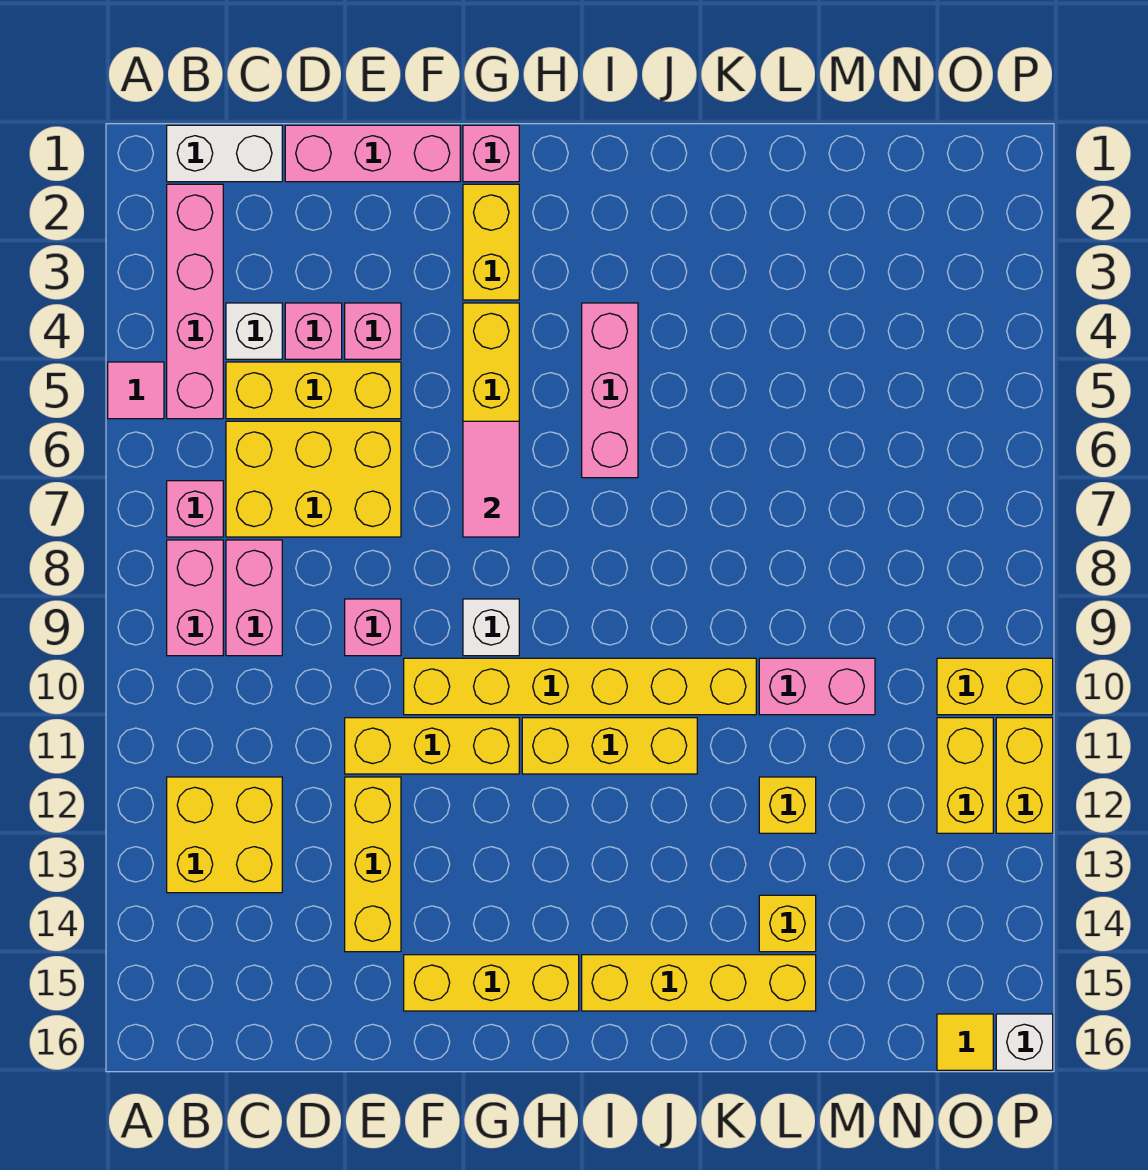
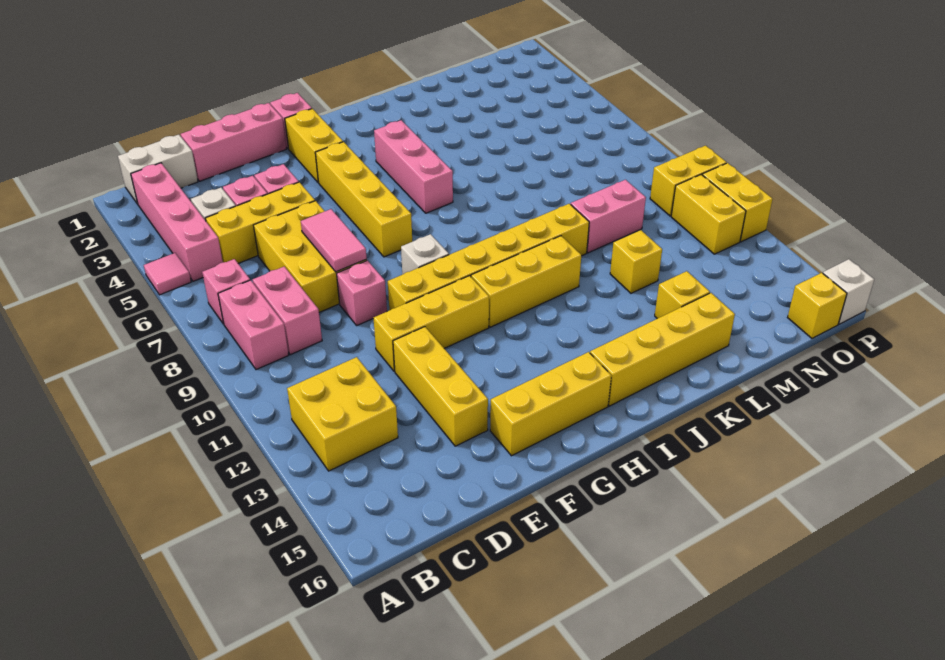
yellow brick C6:E7 level 1 -> yellow brick D6:E8 level 1
pink tile G6:G7 level 2 -> pink tile E7:E8 level 2
yellow tile O16 level 1 -> yellow brick O16 level 1

